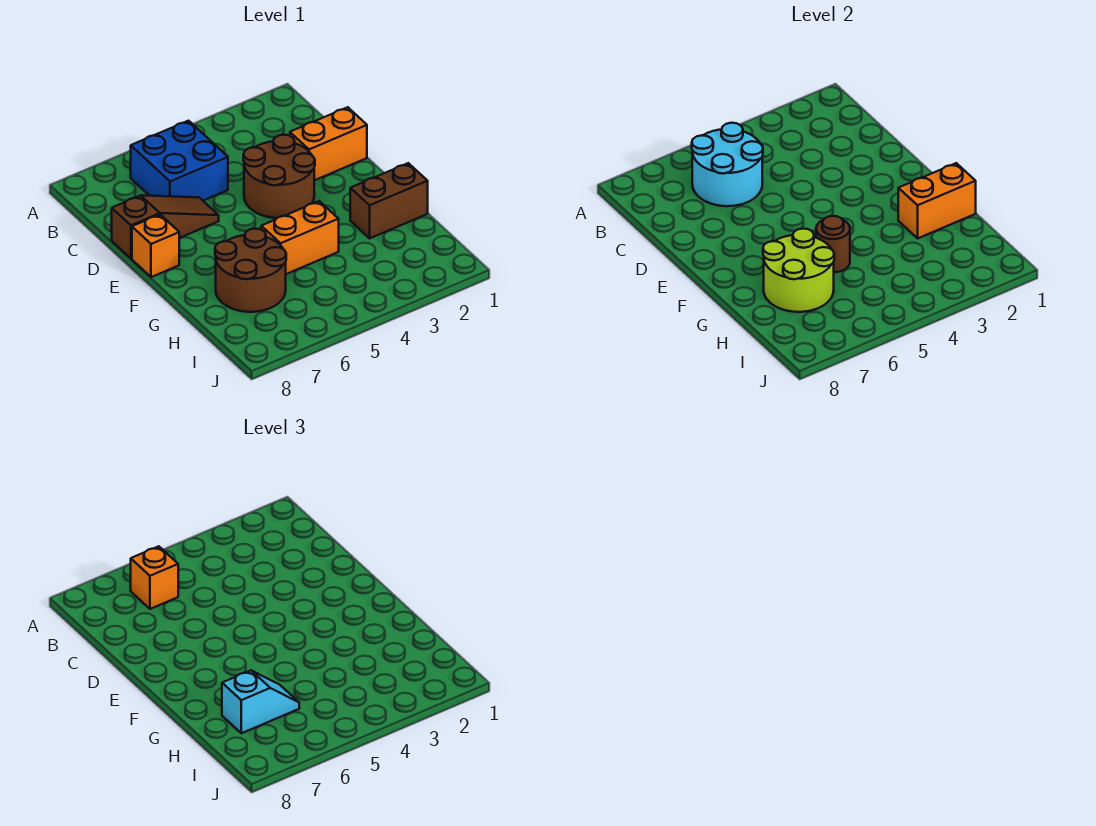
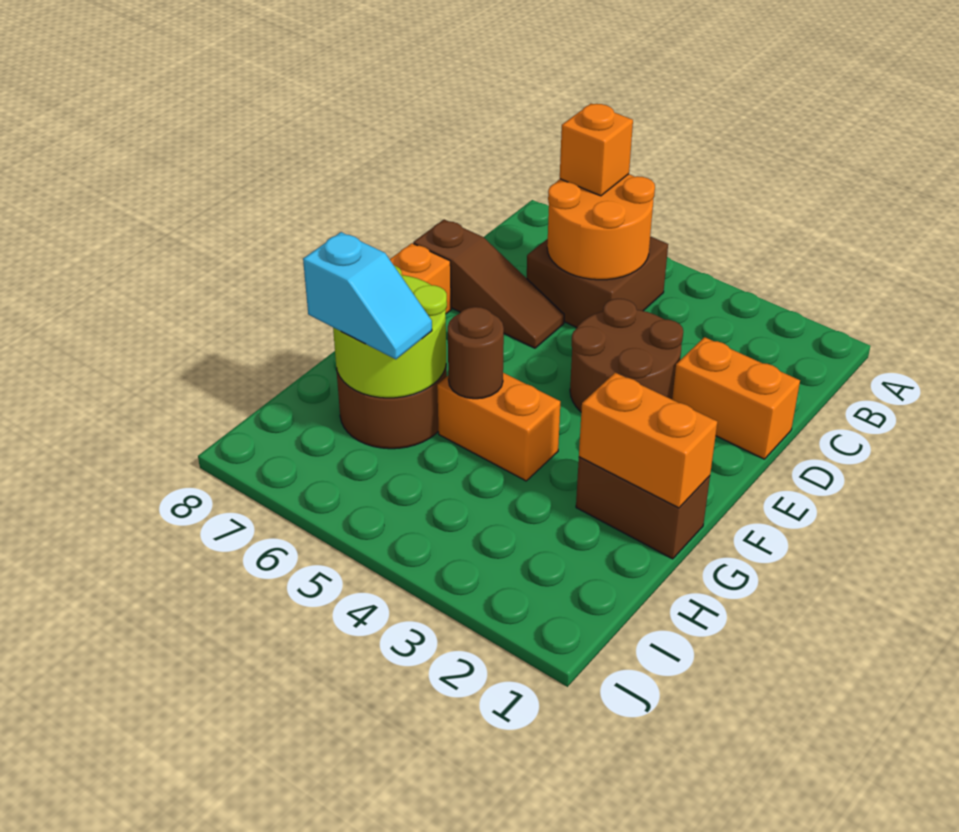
blue brick B5:C6 level 1 -> brown brick B5:C6 level 1
cyan round brick B5:C6 level 2 -> orange round brick B5:C6 level 2

